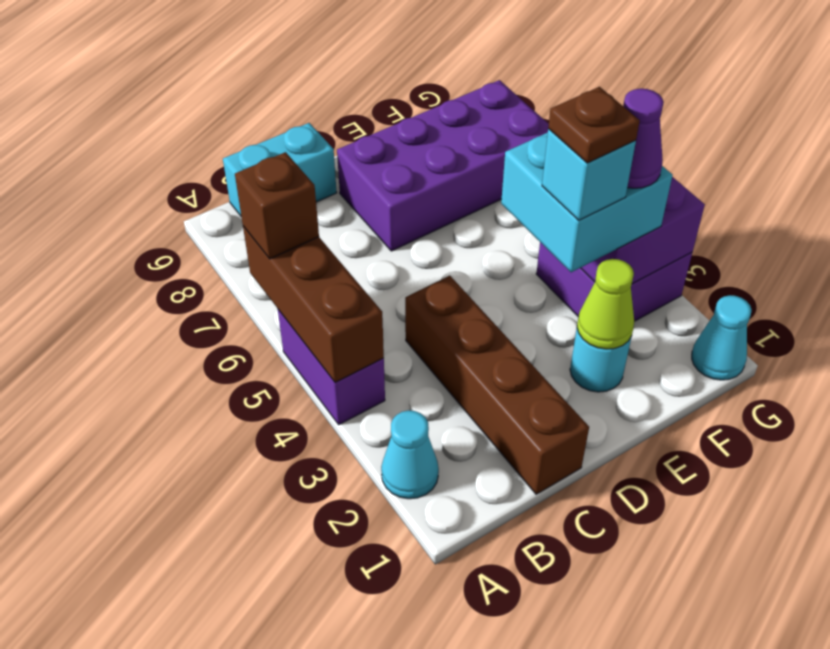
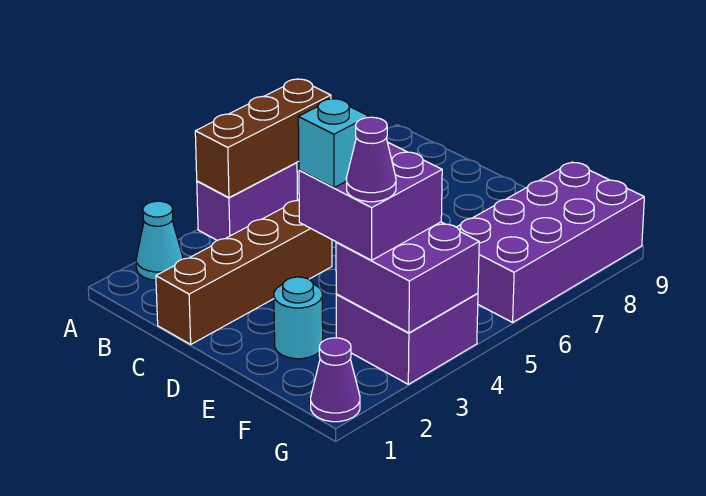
brown brick A6 level 3 -> none
cyan brick B9:C9 level 1 -> none
purple brick D7:G8 level 1 -> purple brick F6:G9 level 1
lime cone E2 level 2 -> none
cyan brick E3:F4 level 3 -> purple brick E3:F4 level 3
brown plate E3 level 5 -> none
cyan cone G1 level 1 -> purple cone G1 level 1

